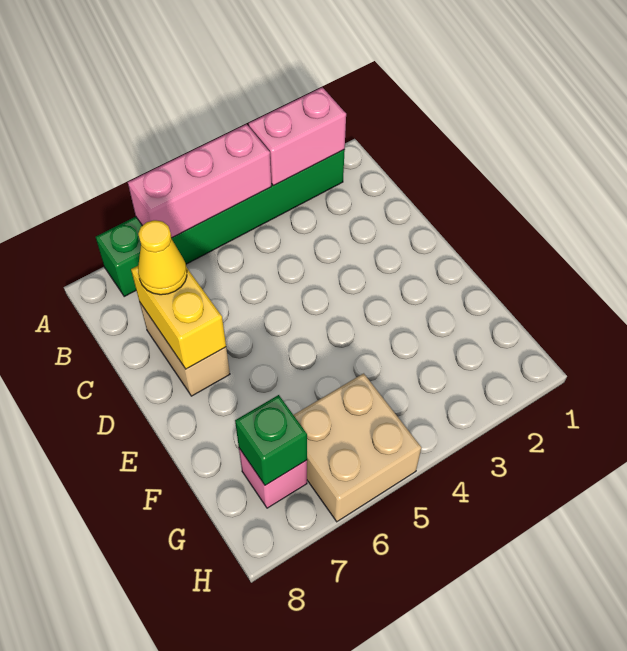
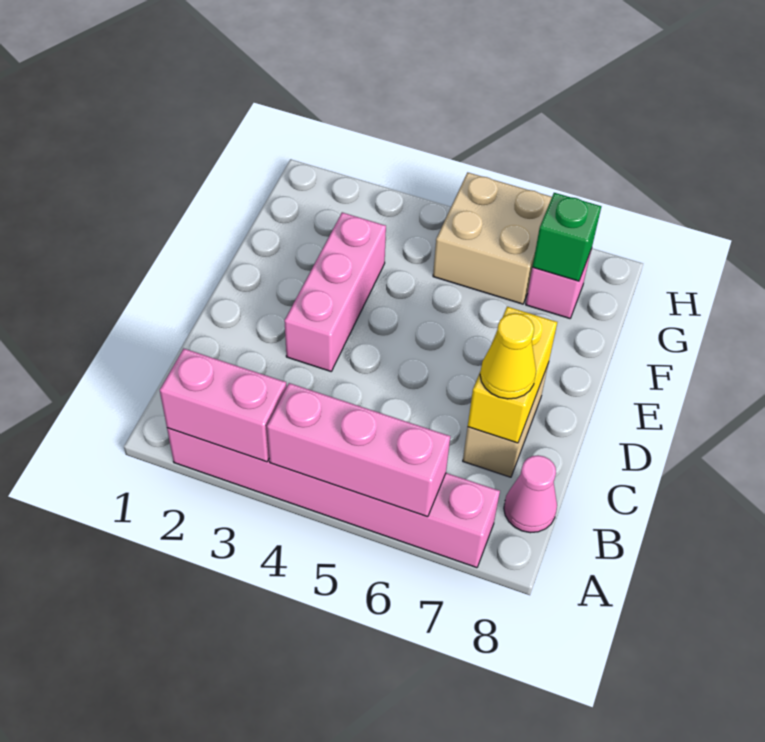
green brick A2:A7 level 1 -> pink brick A2:A7 level 1
none -> pink cone B8 level 1
none -> pink brick D3:F3 level 1

